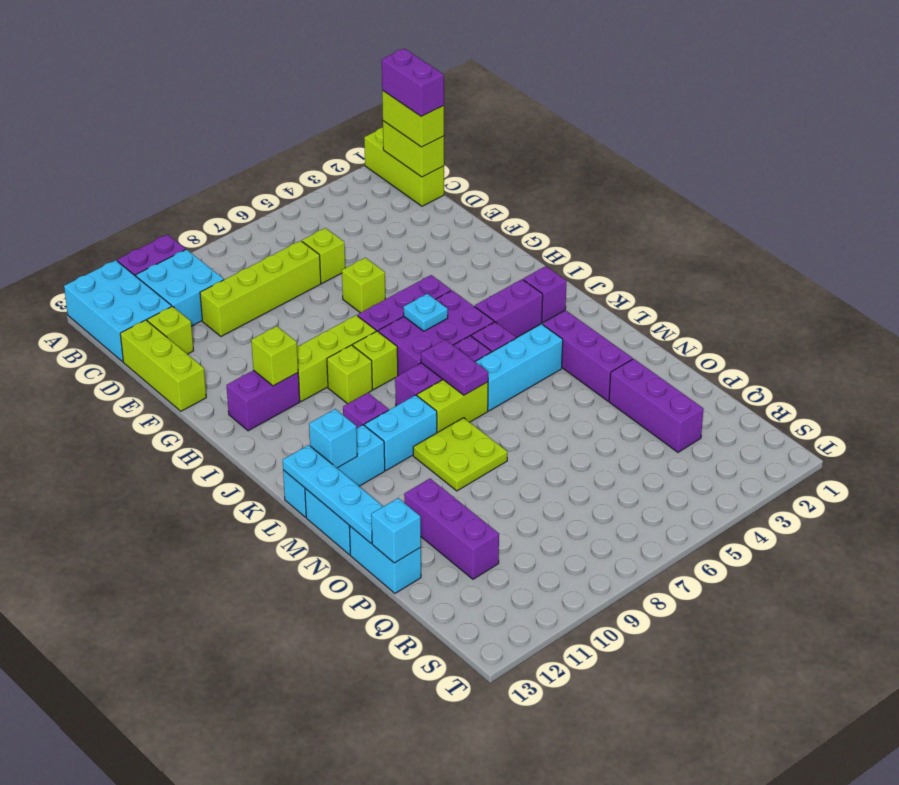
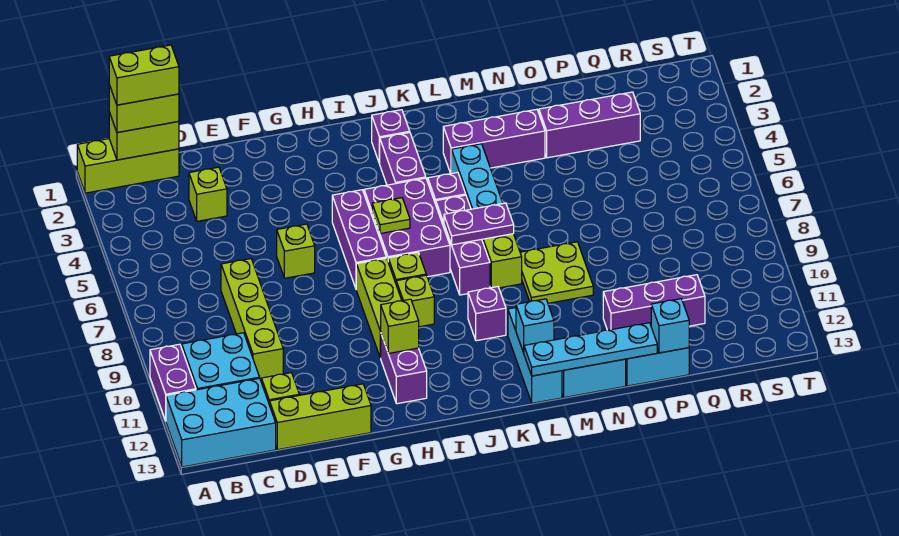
purple brick B1:C1 level 4 -> lime brick B1:C1 level 4
lime brick D6 level 1 -> lime brick D3 level 1
cyan plate I6 level 2 -> lime plate I6 level 2
cyan brick L9:L10 level 1 -> none

